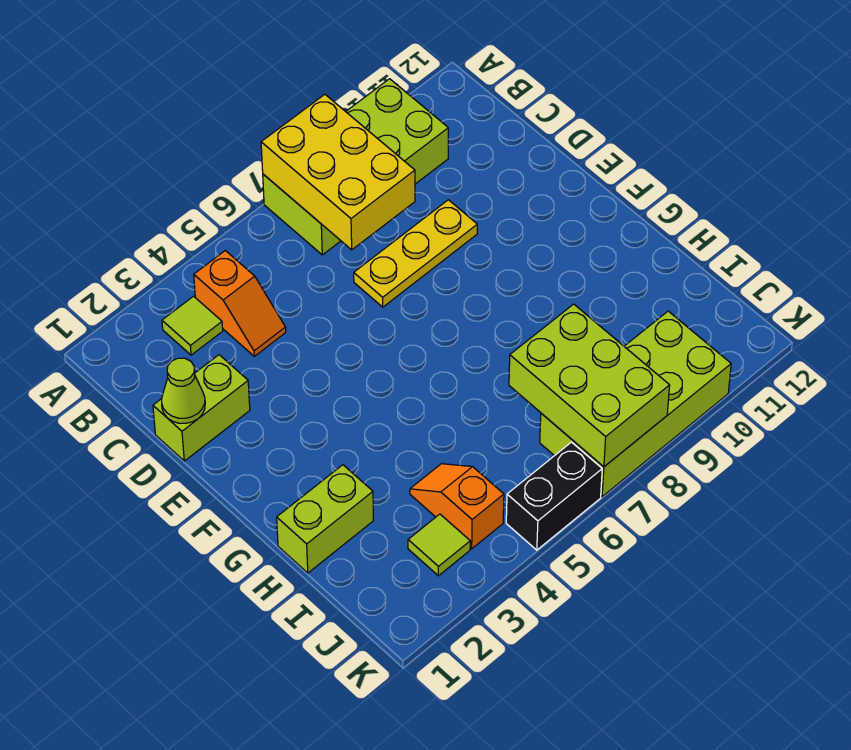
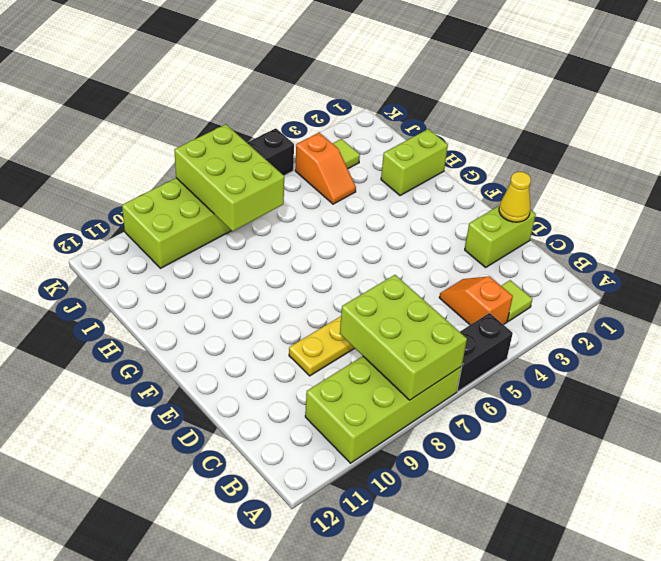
none -> black brick A5:A6 level 1
yellow brick A7:C8 level 2 -> lime brick A7:C8 level 2
lime cone D1 level 2 -> yellow cone D1 level 2

